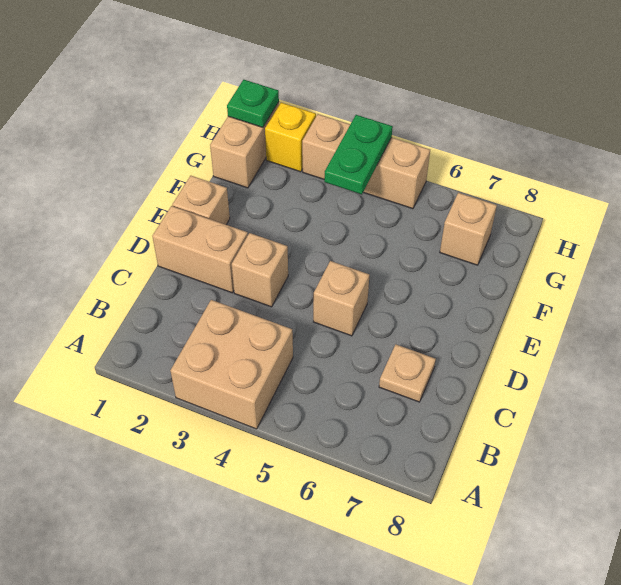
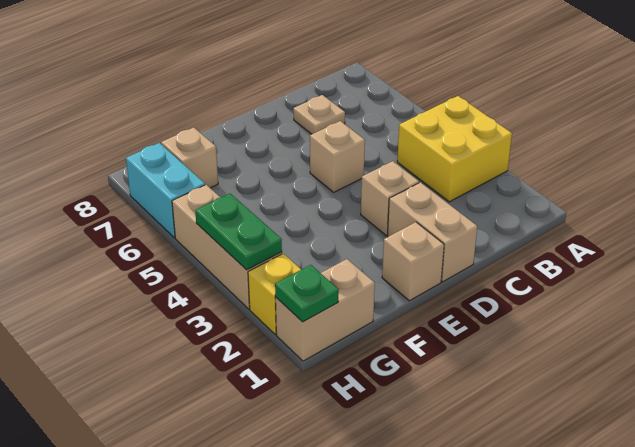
tan brick A3:B4 level 1 -> yellow brick A3:B4 level 1
green plate G4:H4 level 2 -> green plate H3:H4 level 2
none -> cyan brick H6:H7 level 1

